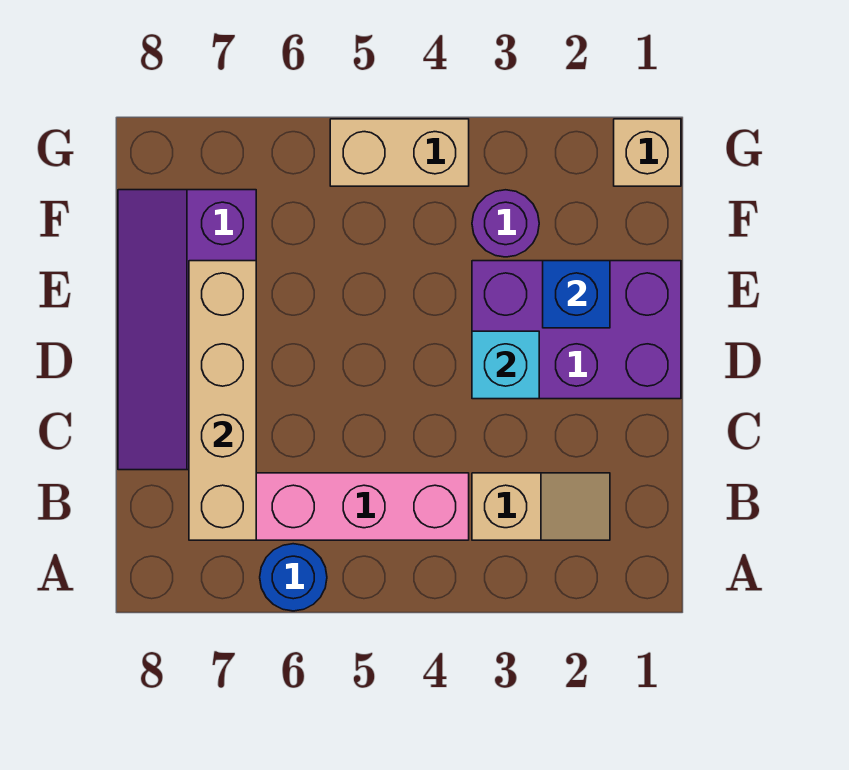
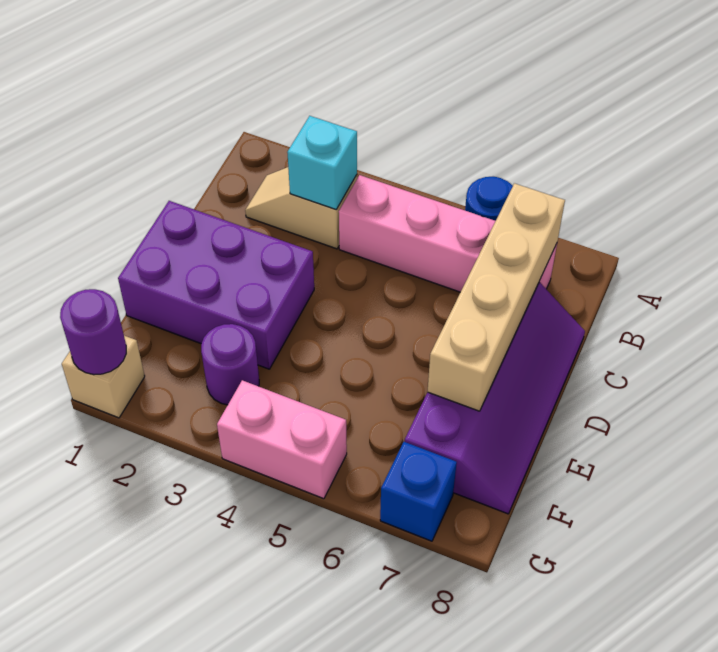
cyan brick D3 level 2 -> cyan brick B3 level 2
blue brick E2 level 2 -> blue brick G7 level 1
none -> purple round brick G1 level 2
tan brick G4:G5 level 1 -> pink brick G4:G5 level 1

